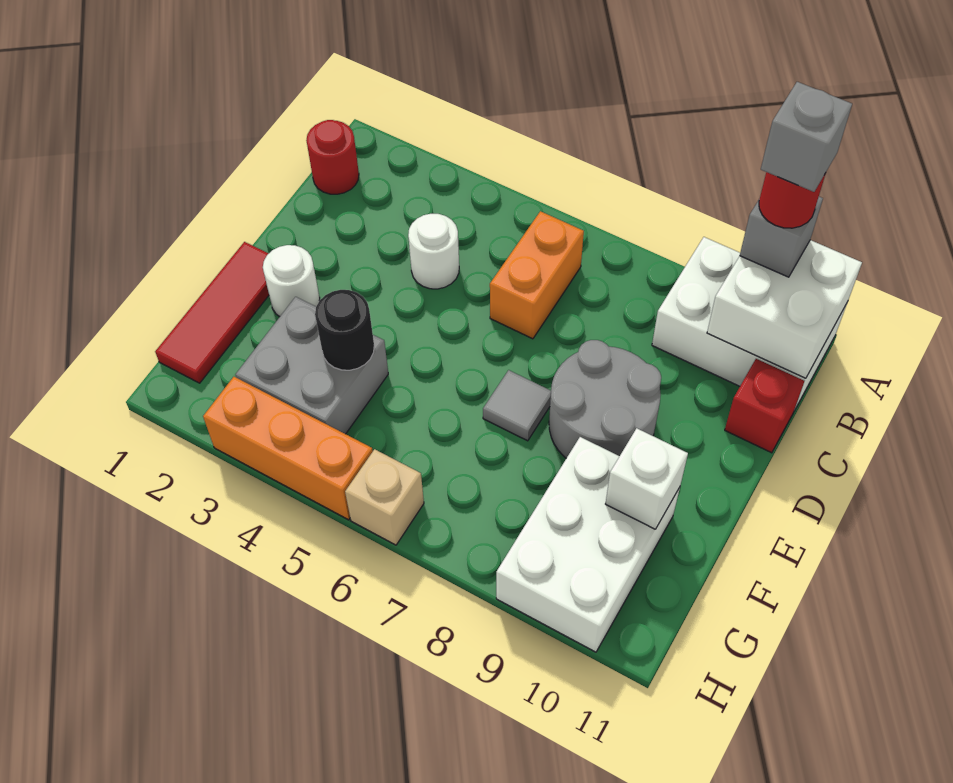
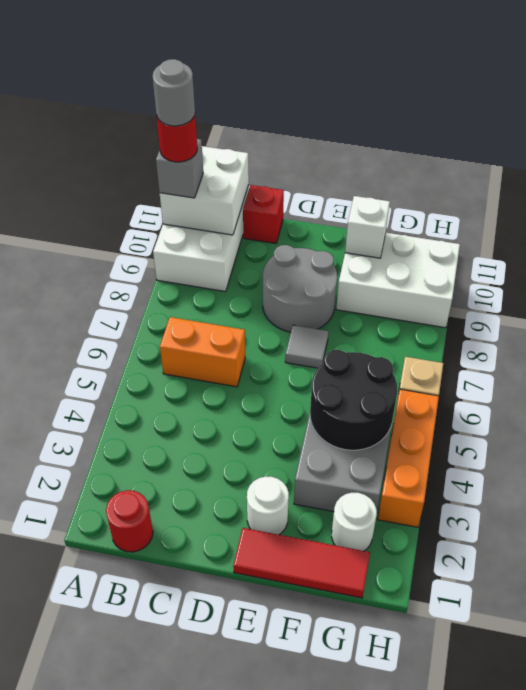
grey brick A10 level 5 -> grey round brick A10 level 5
white round brick C4 level 1 -> white round brick G2 level 1
black round brick F4 level 2 -> black round brick F4:G5 level 2

